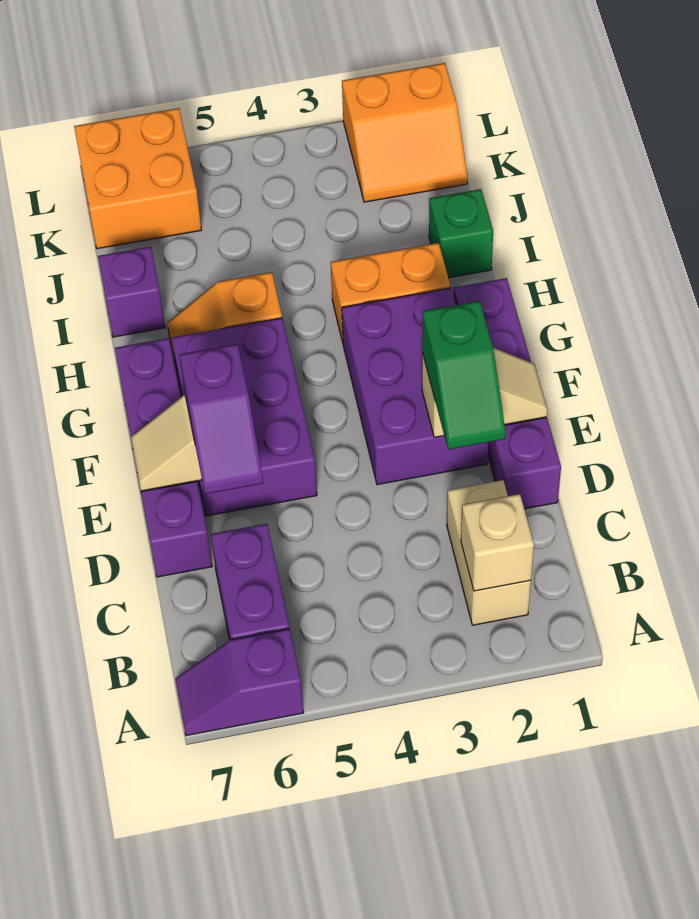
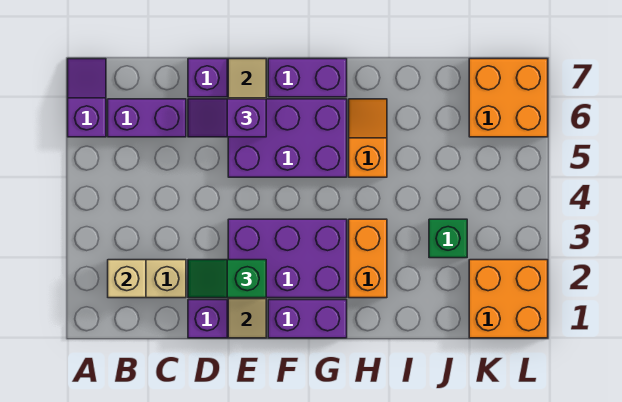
green brick I1 level 1 -> green brick J3 level 1
purple brick I7 level 1 -> none
orange slope K1:L2 level 1 top L -> orange brick K1:L2 level 1

